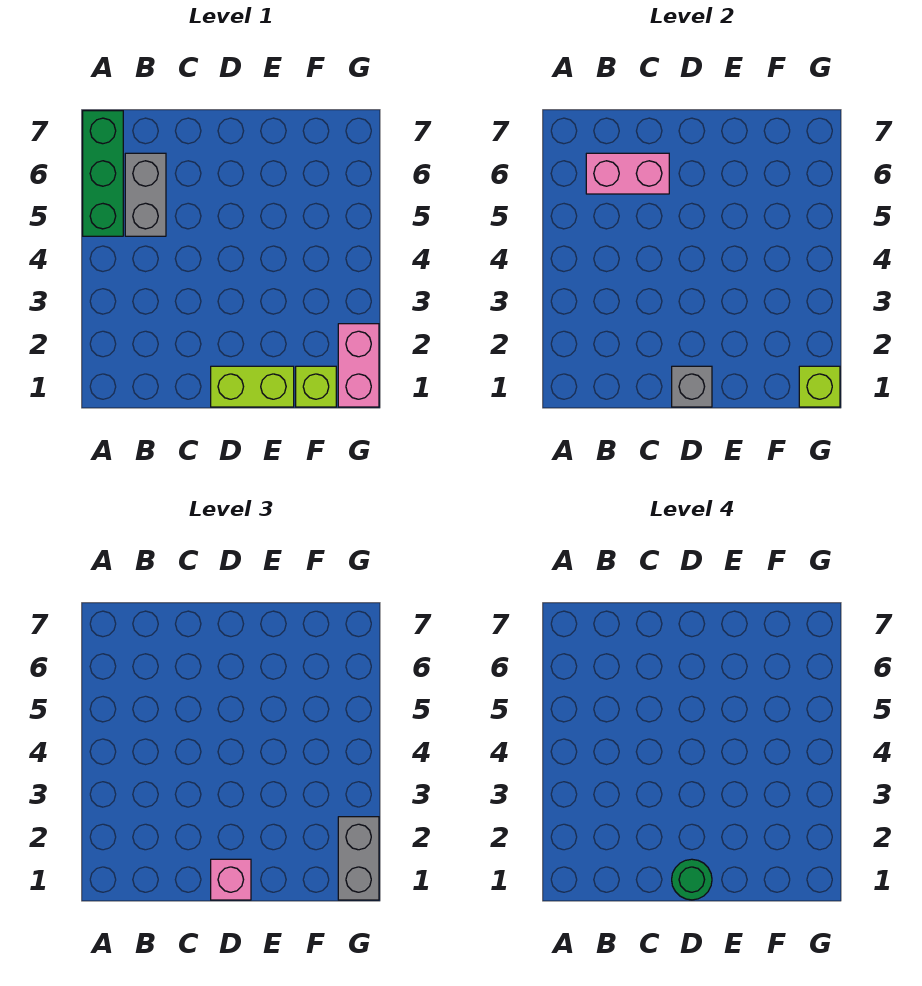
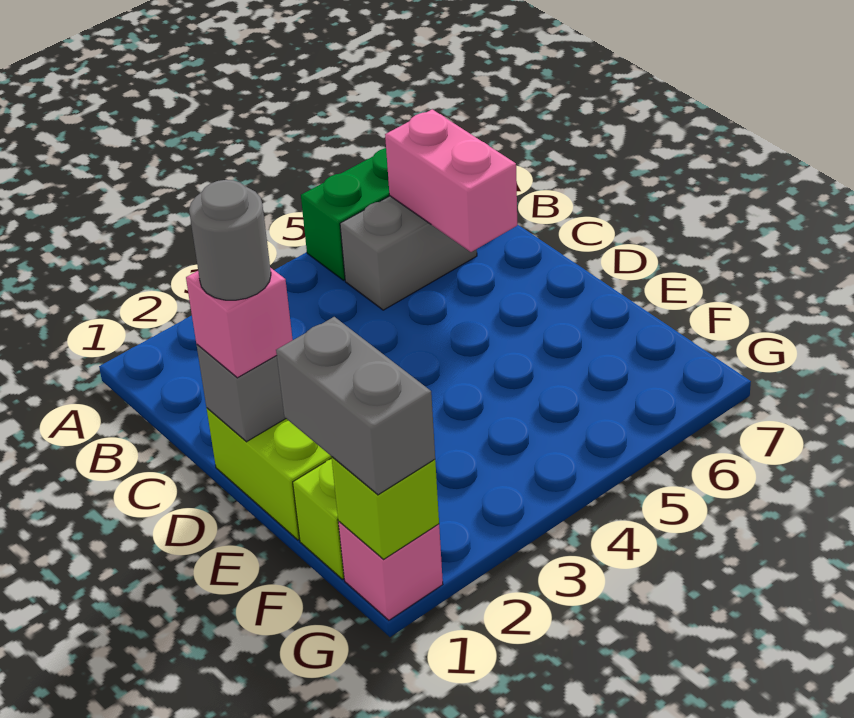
green round brick D1 level 4 -> grey round brick D1 level 4
pink brick G1:G2 level 1 -> pink brick G1 level 1
grey brick G1:G2 level 3 -> grey brick F1:G1 level 3

